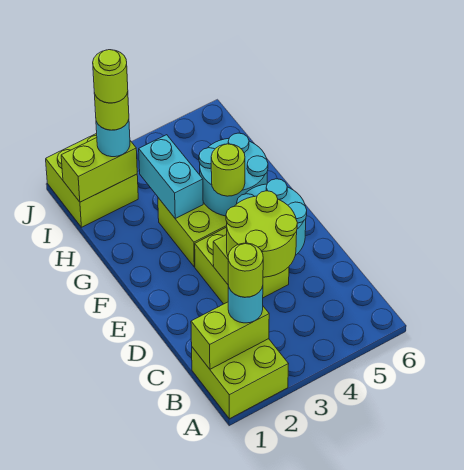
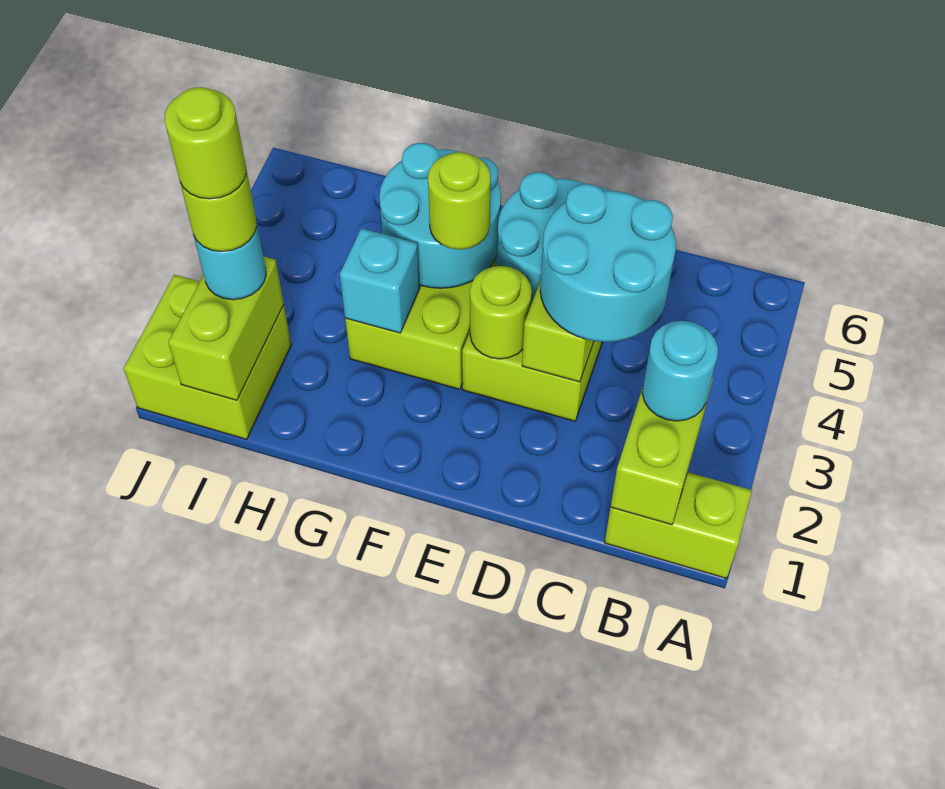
lime brick A1:B2 level 1 -> lime brick A1:B1 level 1
lime round brick B2 level 4 -> lime round brick E3 level 2
lime round brick C3:D4 level 3 -> cyan round brick C3:D4 level 3
cyan brick G3:H3 level 2 -> cyan brick G3 level 2

